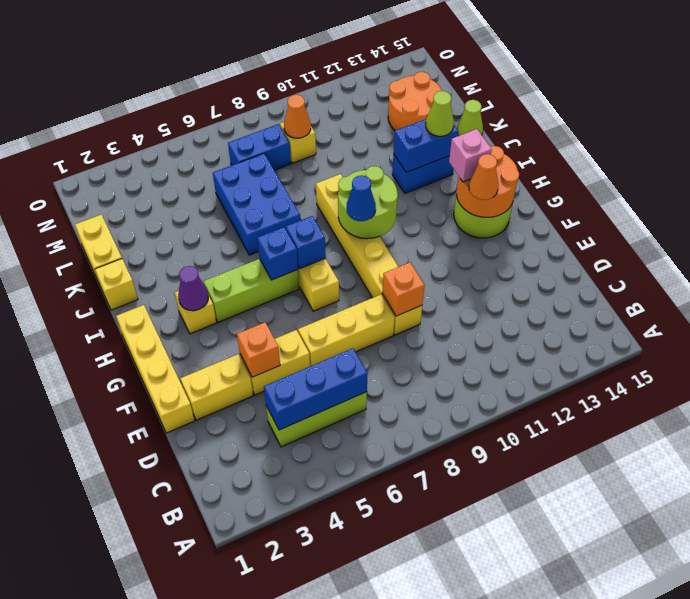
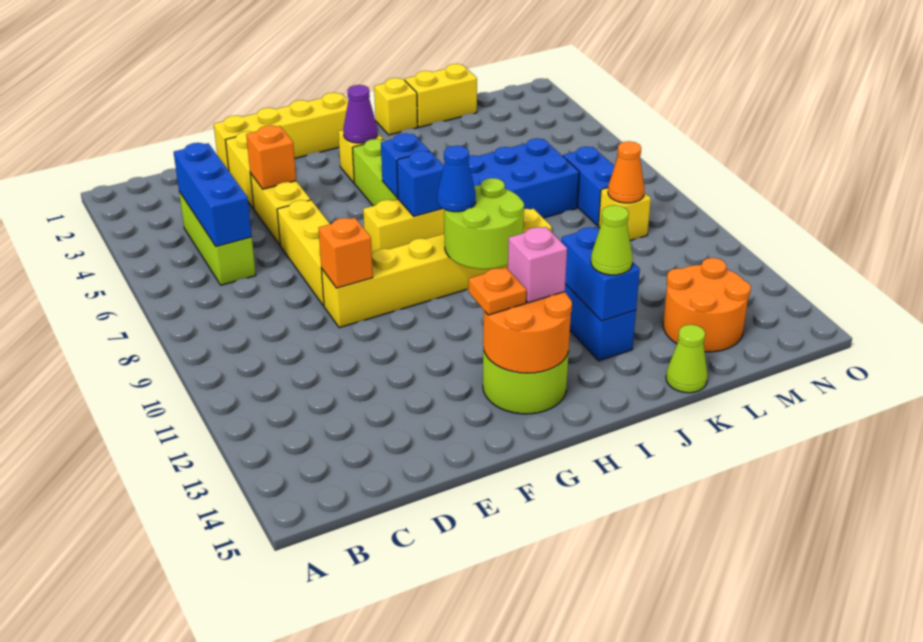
orange cone G13 level 3 -> orange plate G13 level 3

